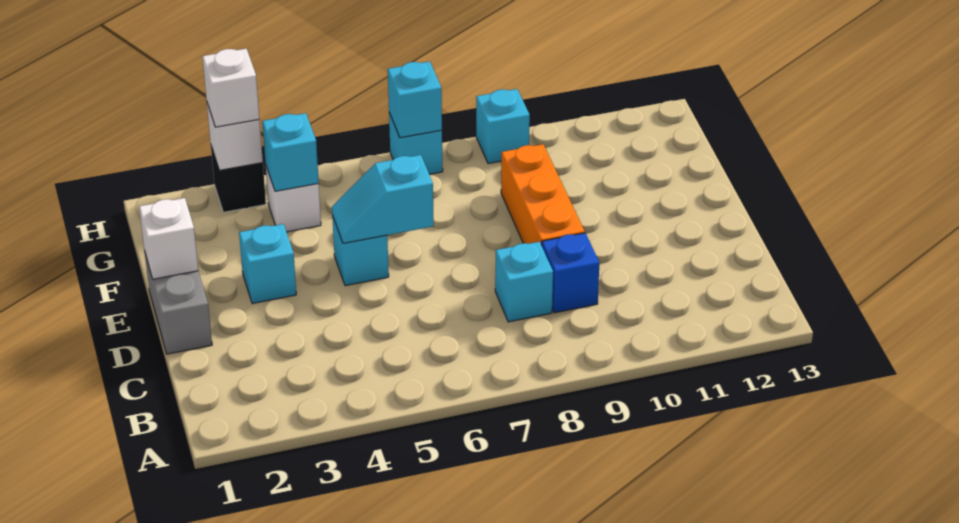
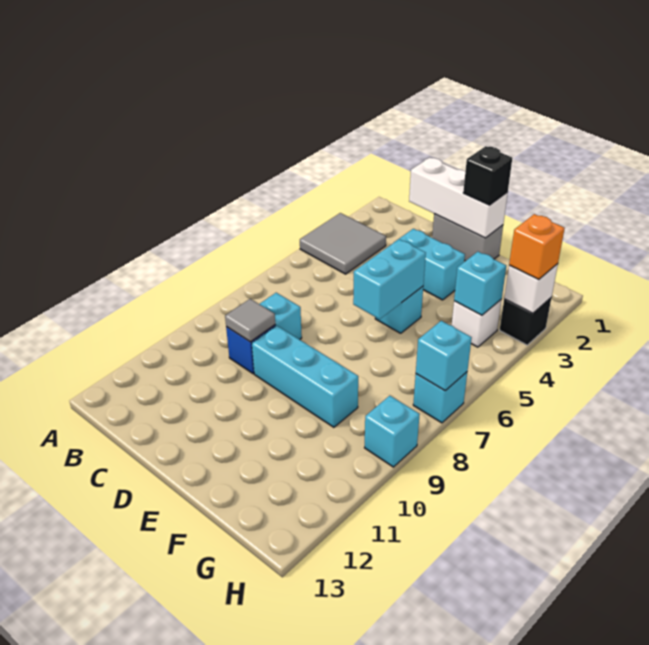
none -> grey tile A3:B4 level 1
none -> grey tile C9 level 2
orange brick D9:F9 level 1 -> cyan brick D9:F9 level 1
white brick E1 level 2 -> white brick C1:E1 level 2
none -> black brick E1 level 3
cyan brick E3 level 1 -> cyan brick D3:E3 level 1
cyan slope E5:E6 level 2 top 6 -> cyan brick E5:E6 level 2
white brick H3 level 3 -> orange brick H3 level 3

